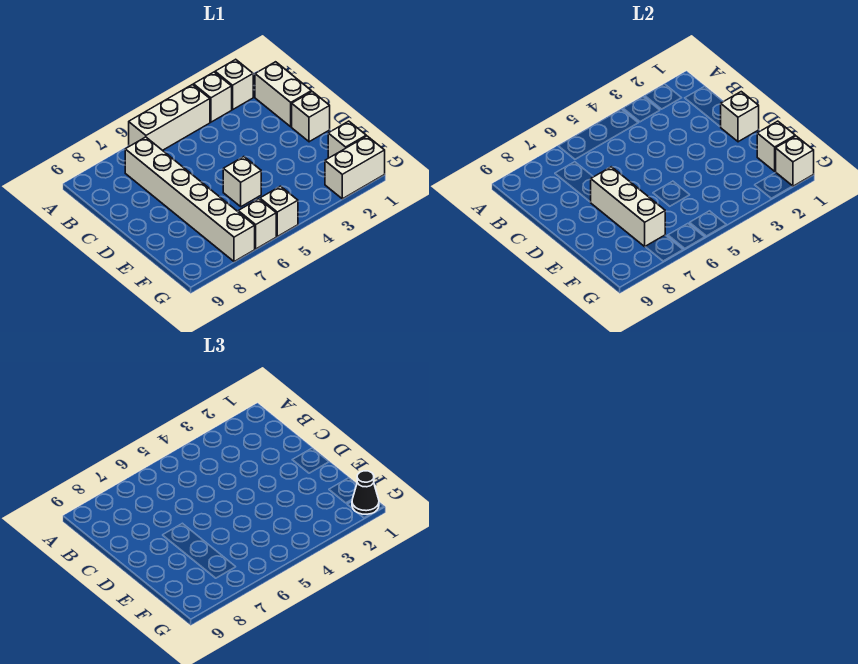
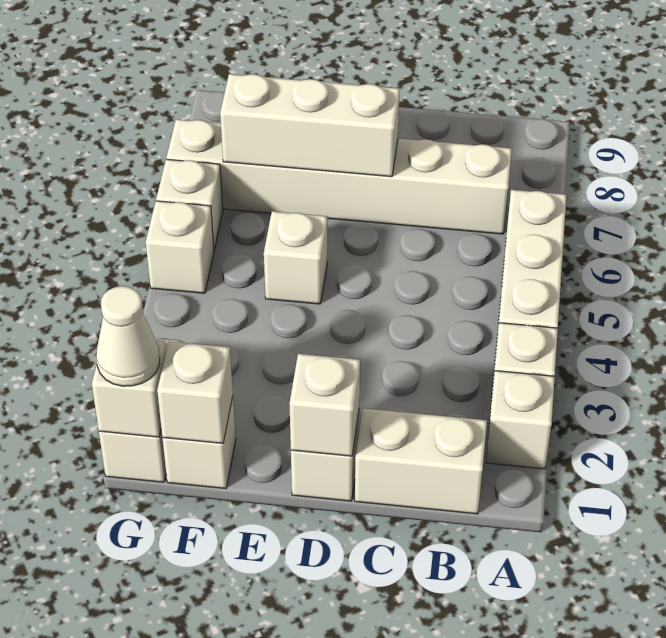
black cone G1 level 3 -> white cone G1 level 3

